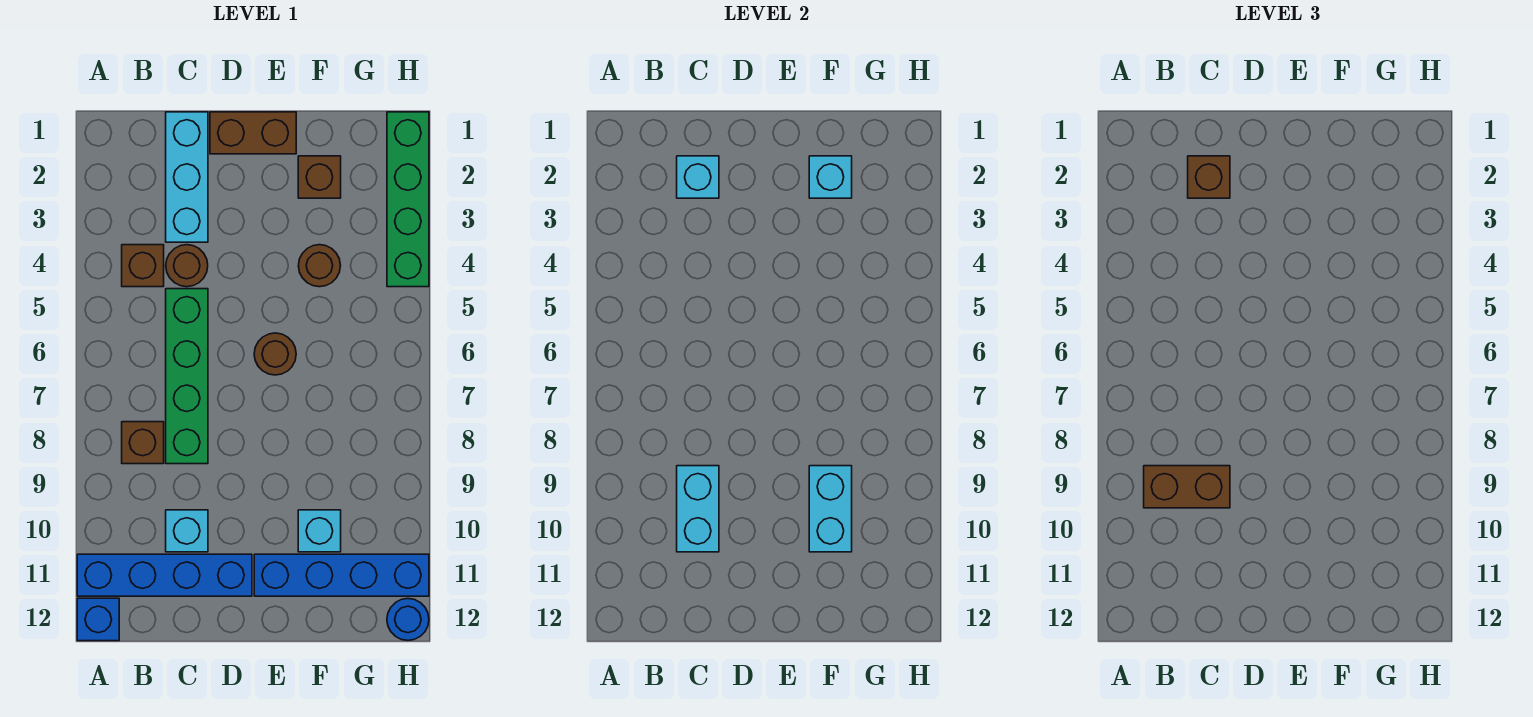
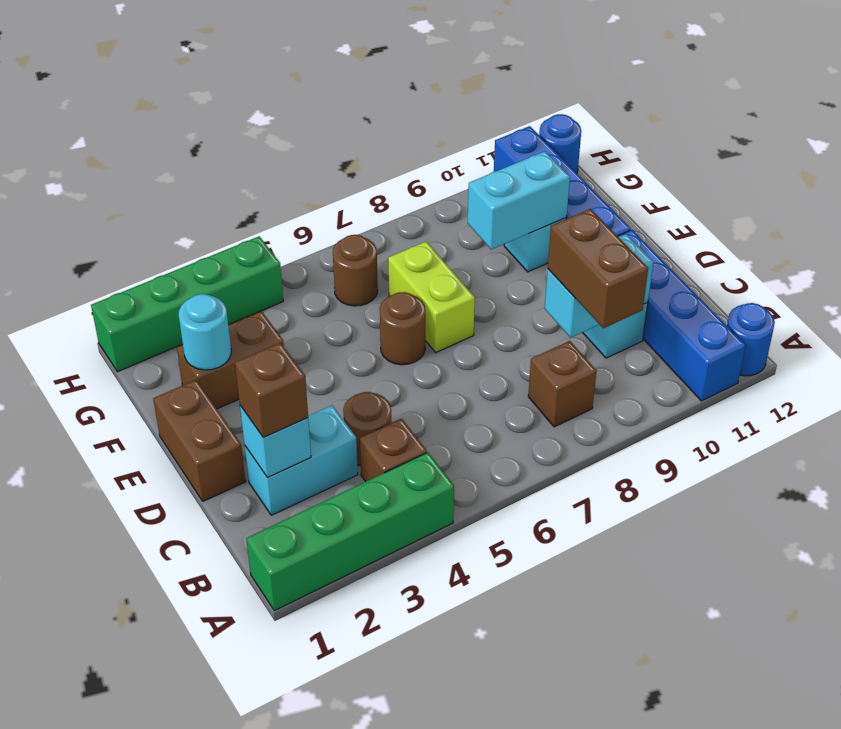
blue brick A12 level 1 -> blue round brick A12 level 1
cyan brick C1:C3 level 1 -> cyan brick C2:C3 level 1
green brick C5:C8 level 1 -> green brick A1:A4 level 1
none -> lime brick E7:F7 level 1
brown brick F2 level 1 -> brown brick F2:F3 level 1
cyan brick F2 level 2 -> cyan round brick F2 level 2
brown round brick F4 level 1 -> brown round brick G6 level 1

